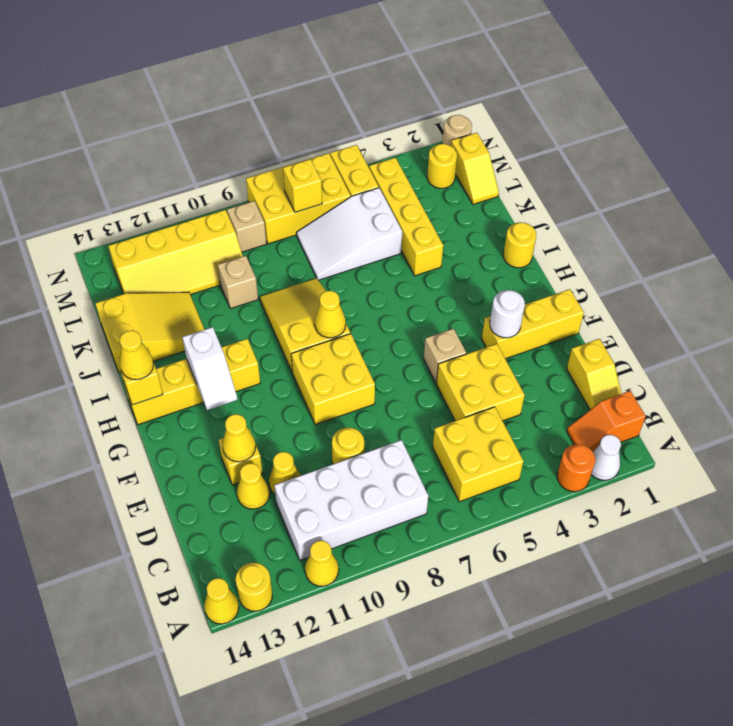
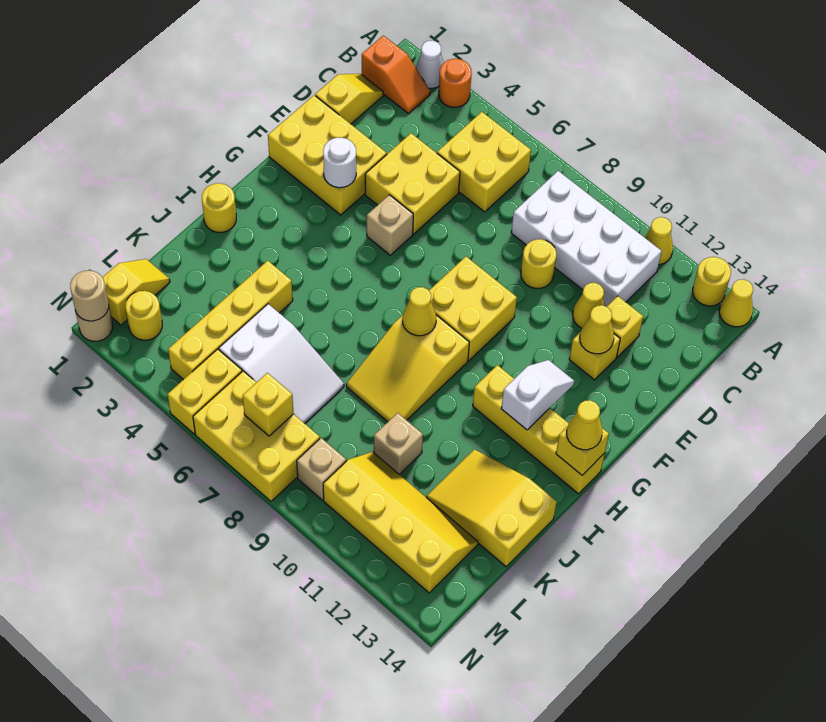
yellow cone D12 level 1 -> yellow brick D12 level 1
yellow brick F1:F3 level 1 -> yellow brick E1:F3 level 1
none -> tan round brick N1 level 2

